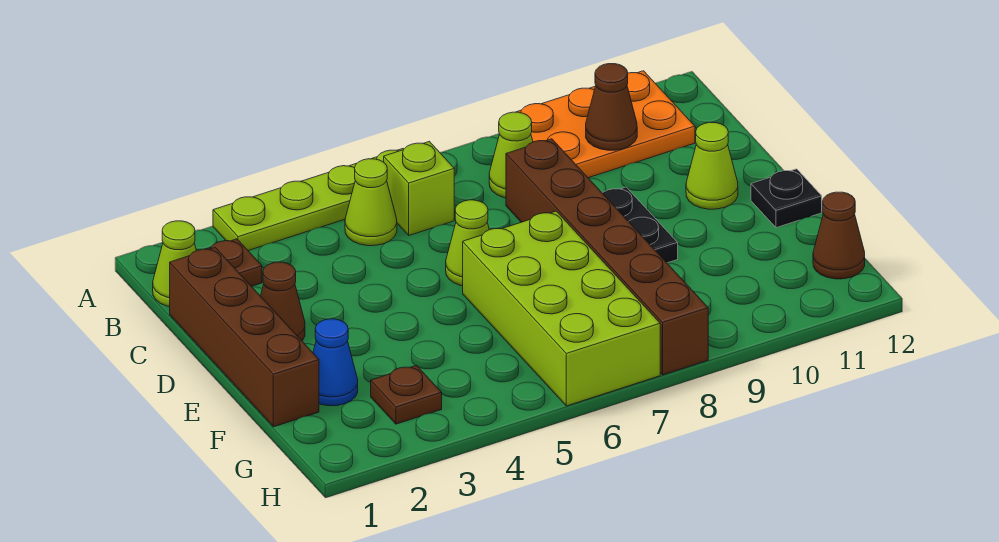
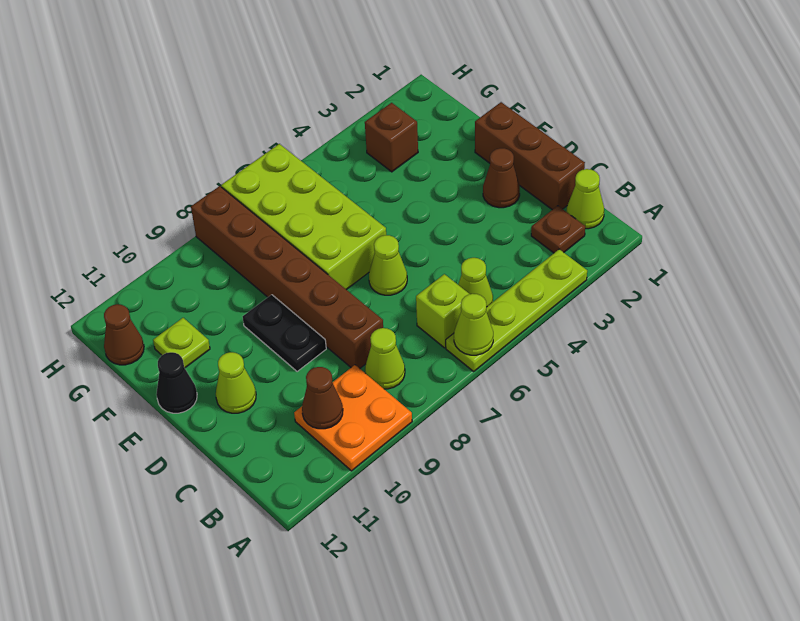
none -> lime cone A6 level 2
orange plate A9:B11 level 1 -> orange plate A9:B10 level 1
brown brick C1:F1 level 1 -> brown brick C1:E1 level 1
black plate E12 level 1 -> black cone E12 level 1
blue cone F2 level 1 -> none
none -> lime plate F11 level 1
brown plate G3 level 1 -> brown brick G3 level 1

